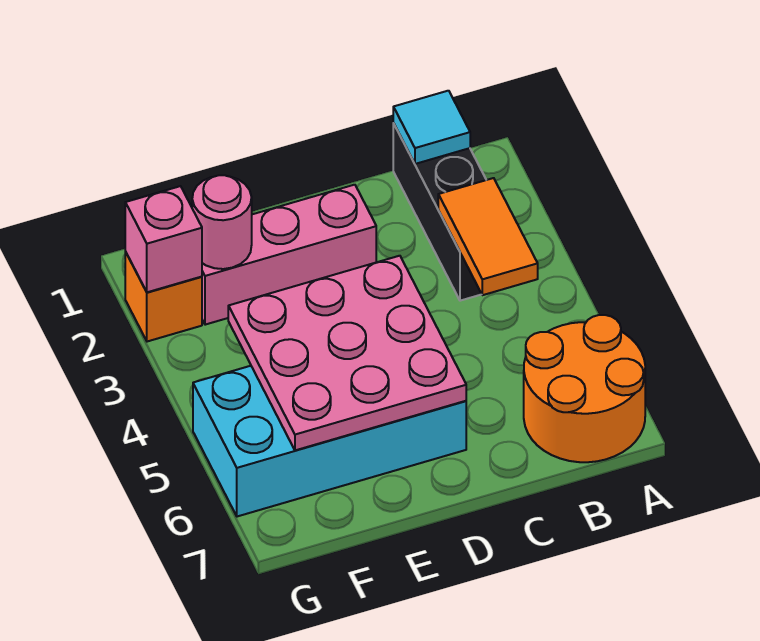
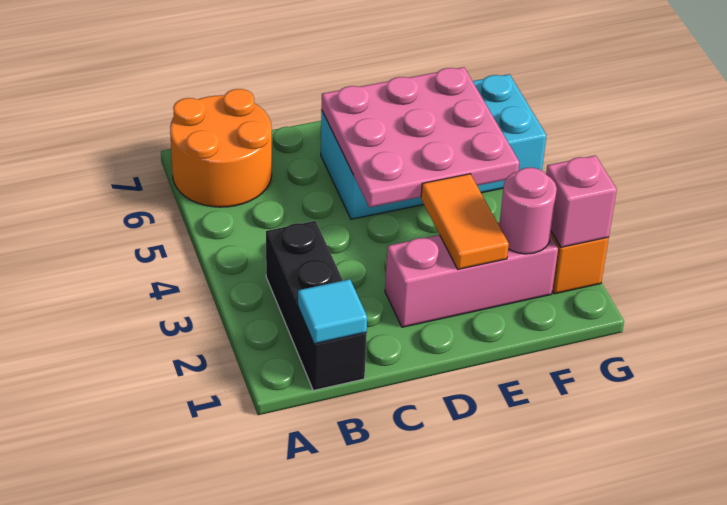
orange tile B3:B4 level 2 -> orange tile E2:E3 level 2

